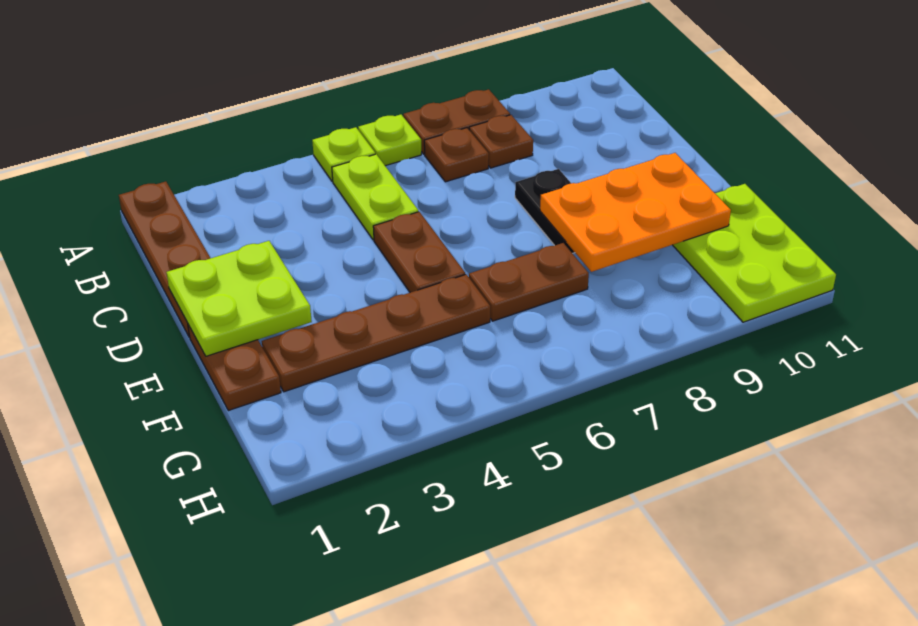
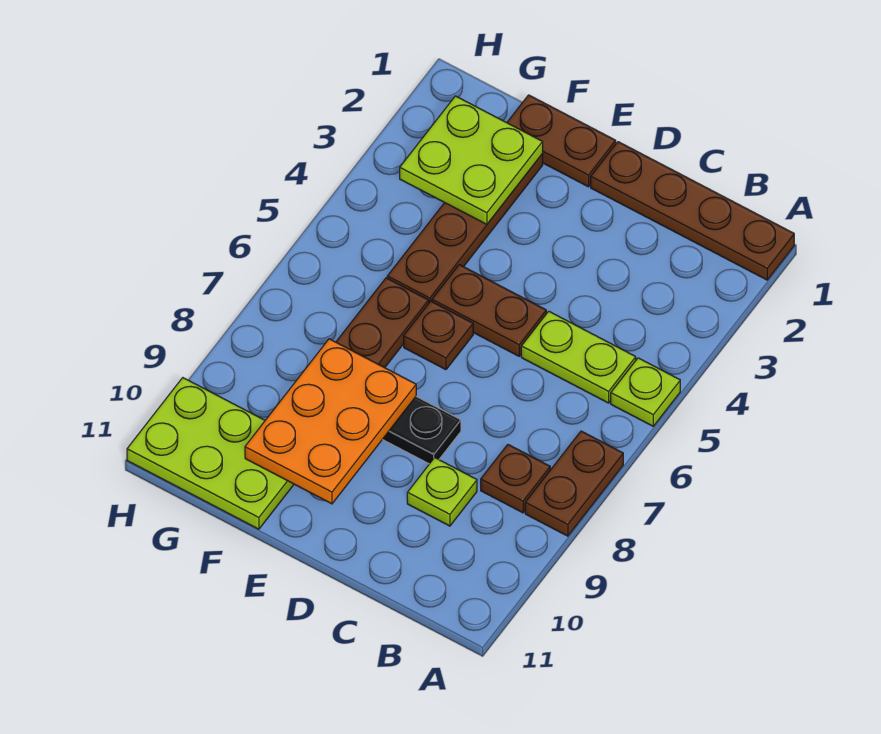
lime plate A6 level 1 -> lime plate C9 level 1
brown plate B7 level 1 -> brown plate E6 level 1
lime plate D1:E2 level 2 -> lime plate F2:G3 level 2

